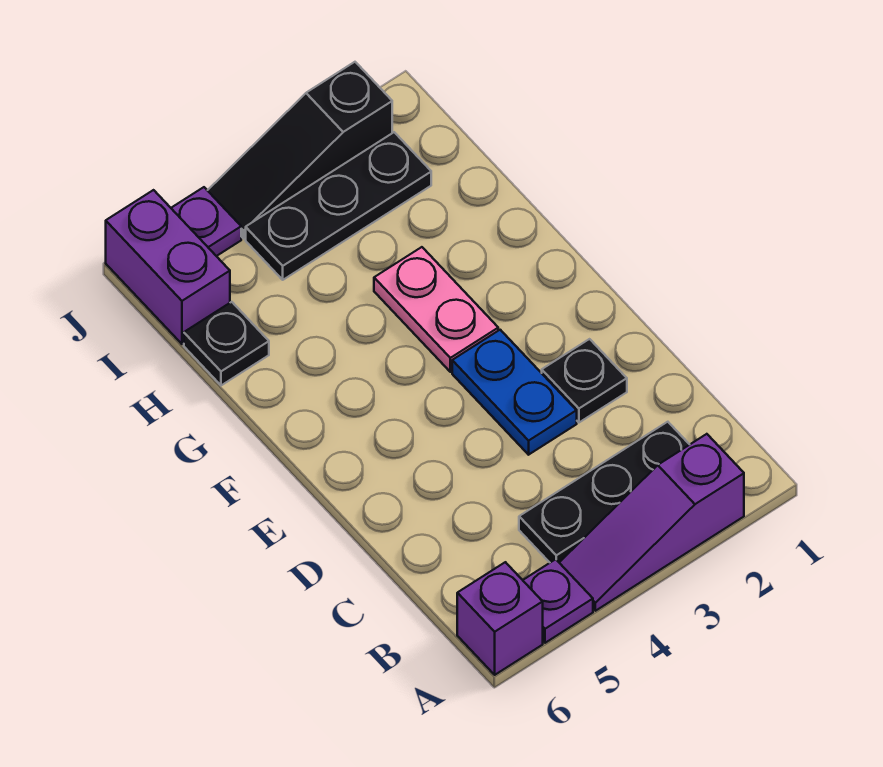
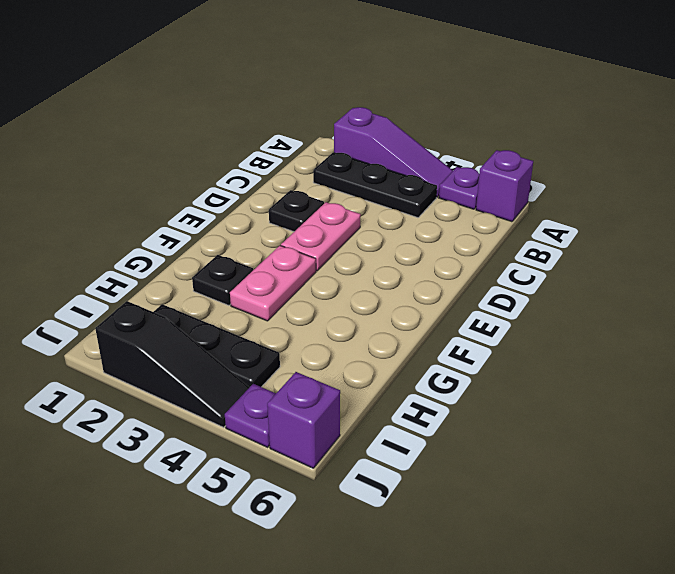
blue plate D3:E3 level 1 -> pink plate D3:E3 level 1
black plate H6 level 1 -> black plate G2 level 1
purple brick I6:J6 level 1 -> purple brick J6 level 1

